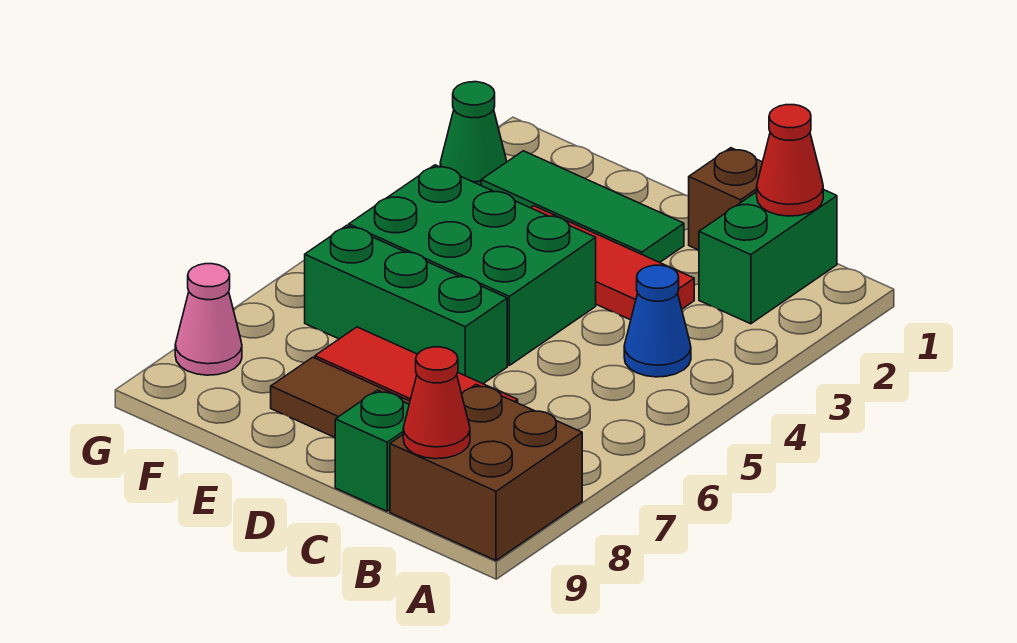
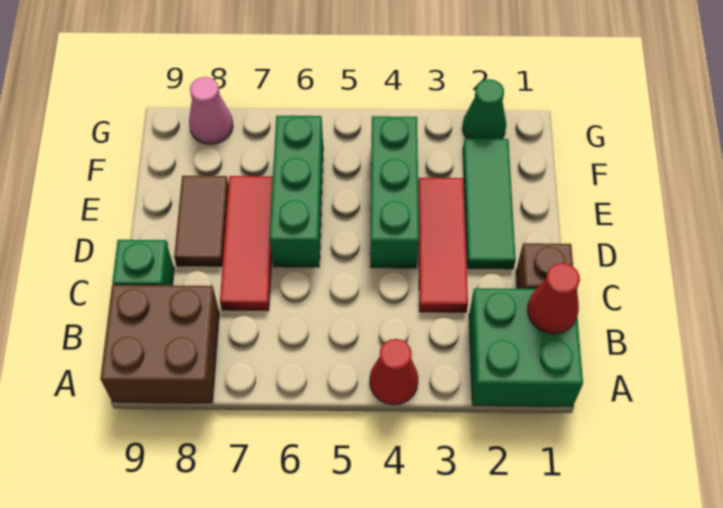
green brick B1:B2 level 1 -> green brick A1:B2 level 1
blue cone B4 level 1 -> none
red cone B9 level 2 -> red cone A4 level 1
green brick D4:F5 level 1 -> green brick D4:F4 level 1

